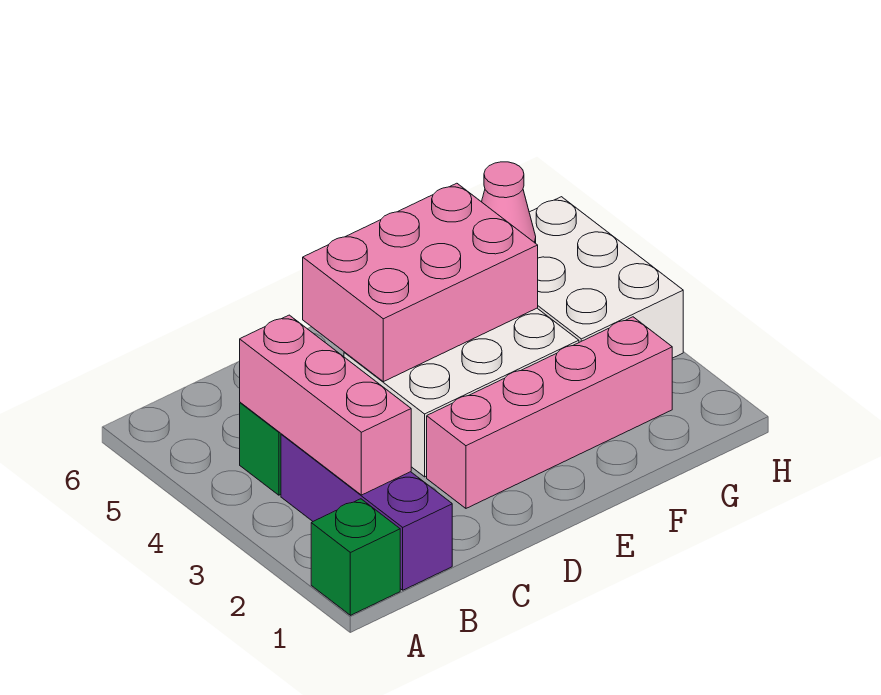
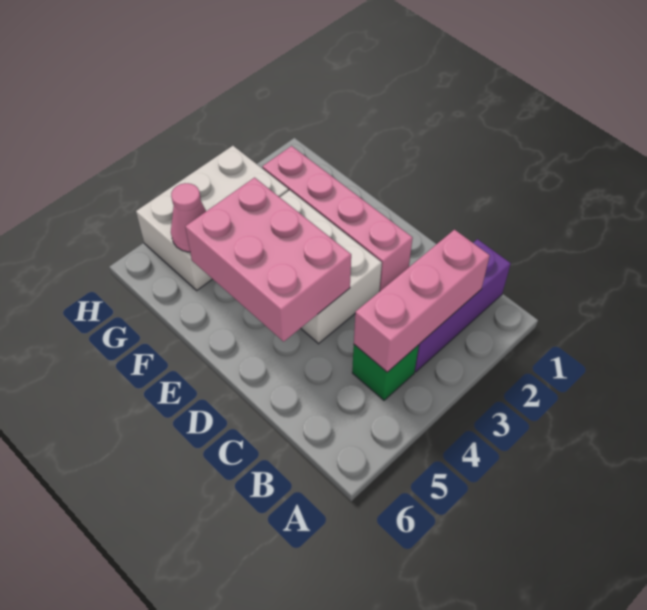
green brick A1 level 1 -> none

